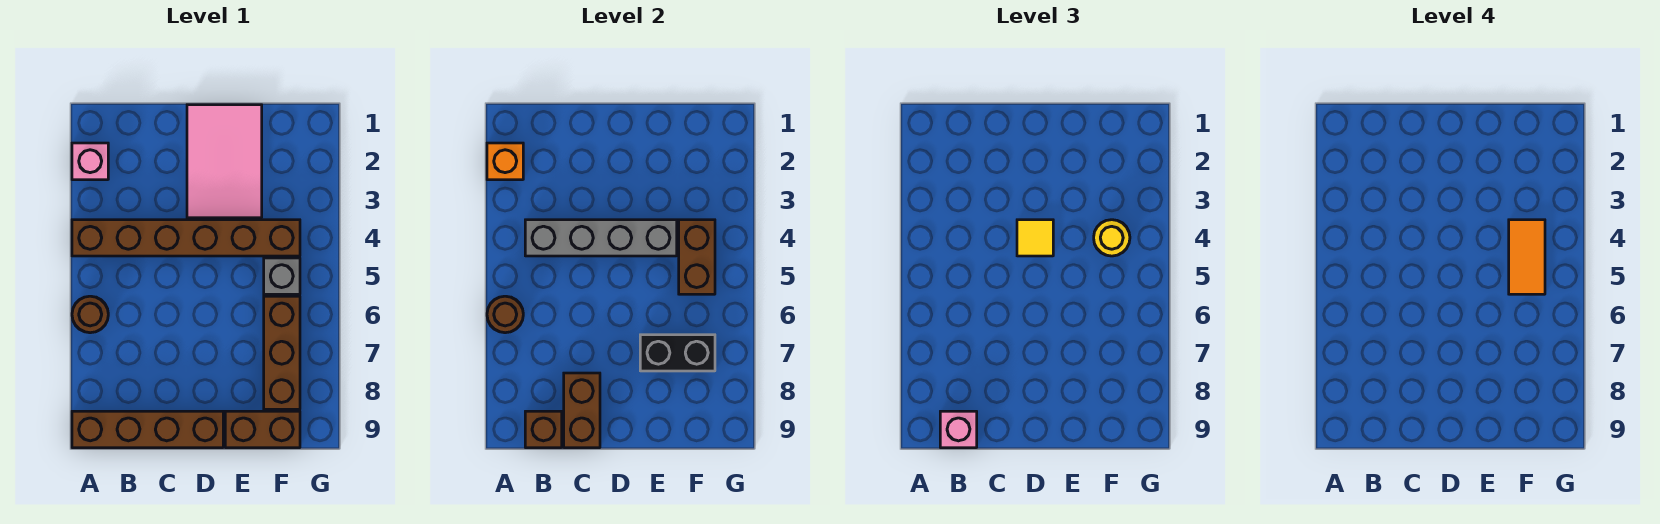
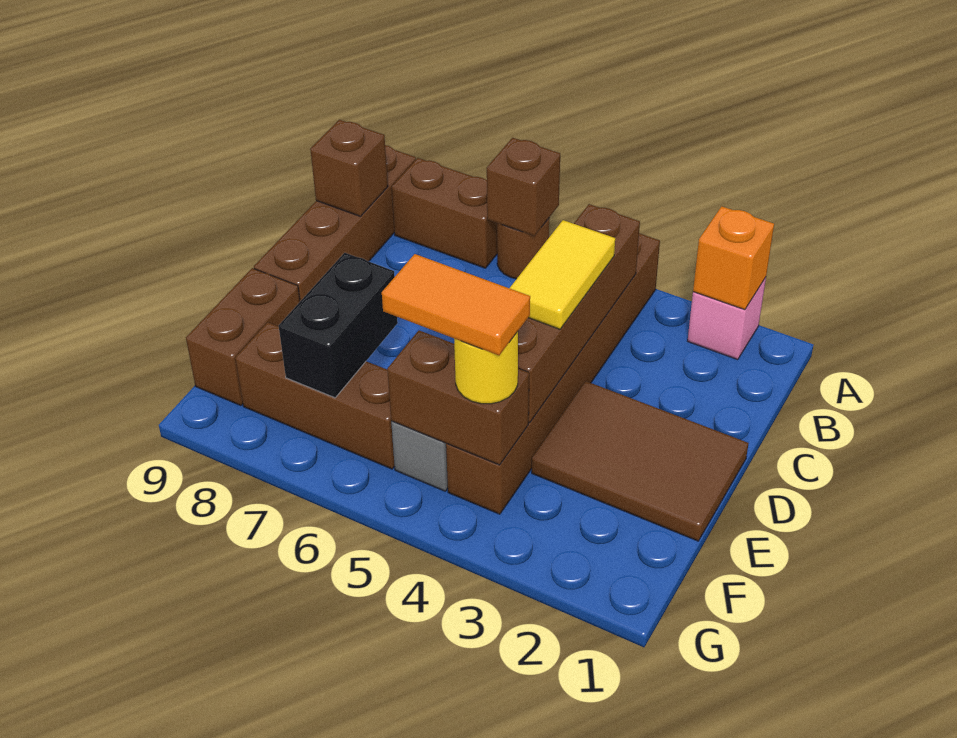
brown round brick A6 level 2 -> brown brick A6 level 2
grey brick B4:E4 level 2 -> brown brick B4:E4 level 2
pink brick B9 level 3 -> none
brown brick C8:C9 level 2 -> brown brick A7:A8 level 1
pink tile D1:E3 level 1 -> brown tile D1:E3 level 1
yellow tile D4 level 3 -> yellow tile C4:D4 level 3

